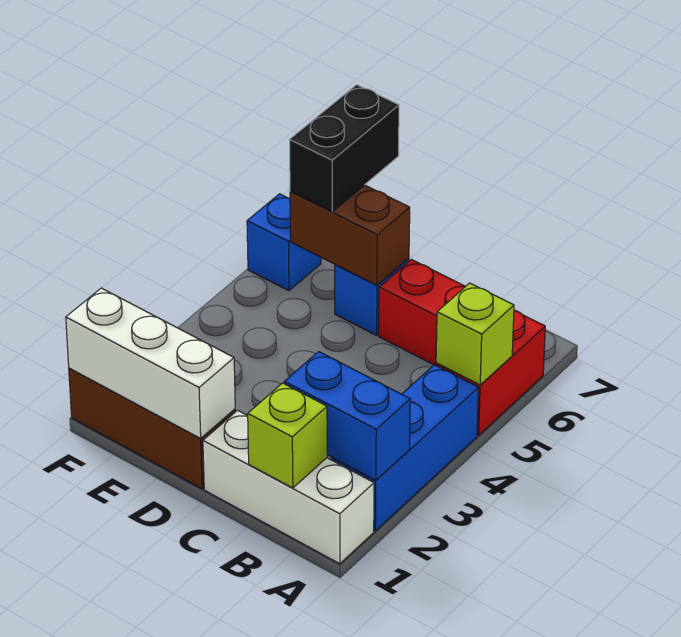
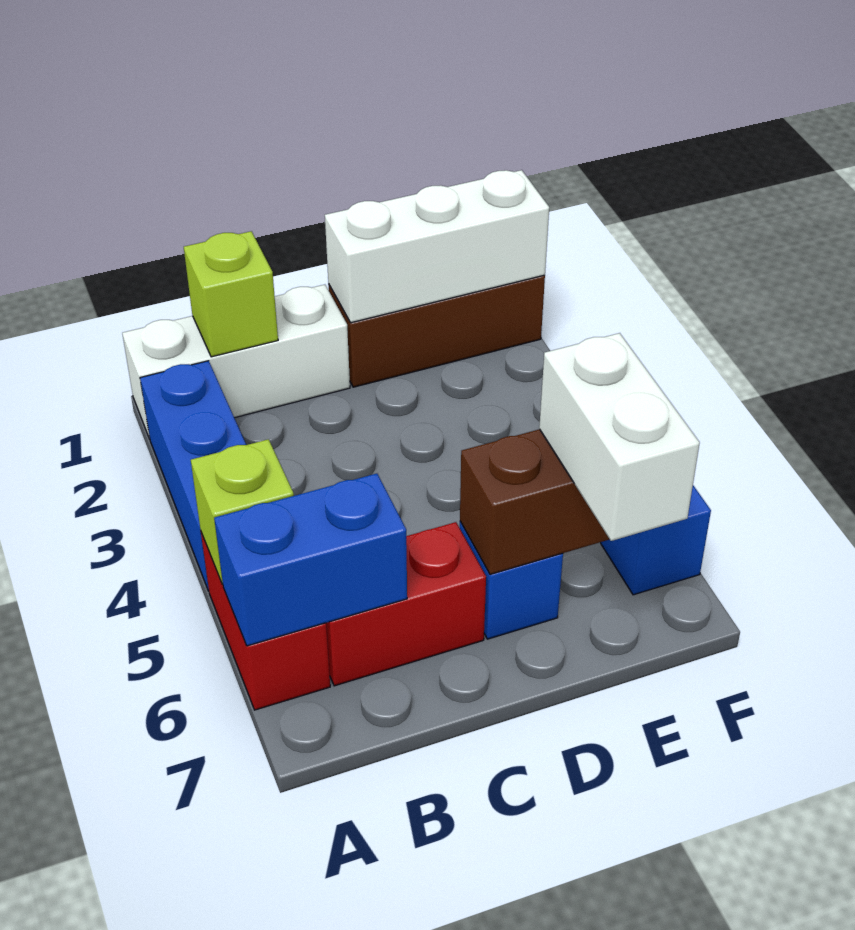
blue brick A2:B2 level 2 -> blue brick A6:B6 level 2
black brick E6:E7 level 3 -> white brick E6:E7 level 3

